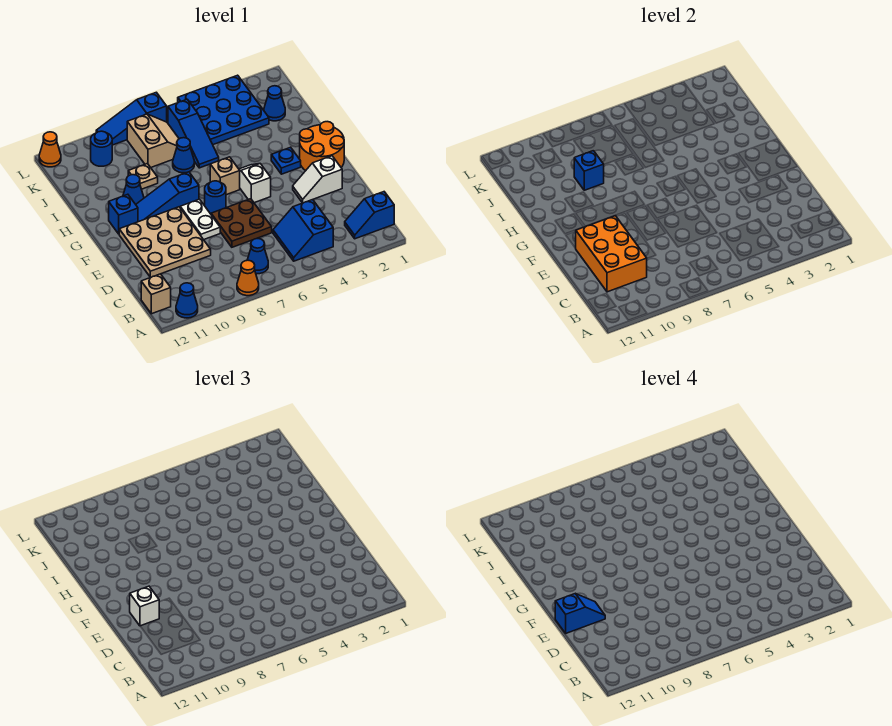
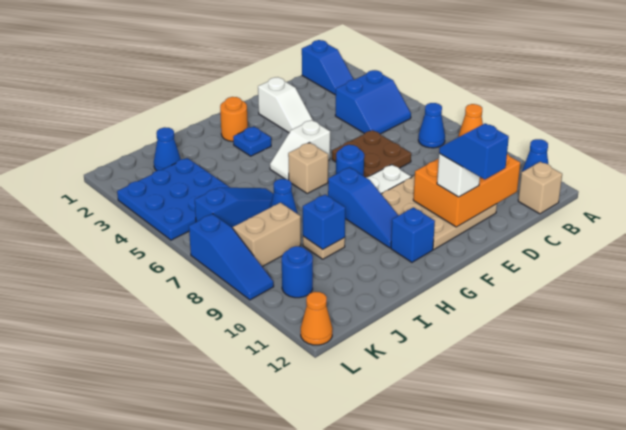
orange round brick F1:G2 level 1 -> orange round brick G2 level 1
blue cone H10 level 1 -> none

